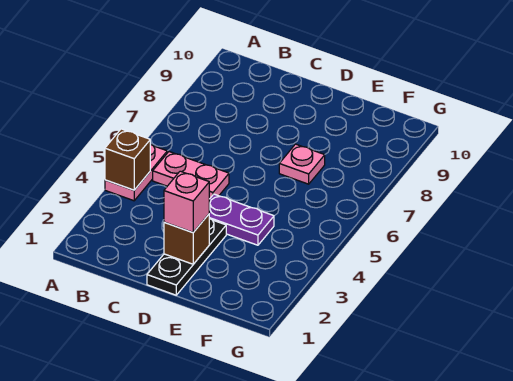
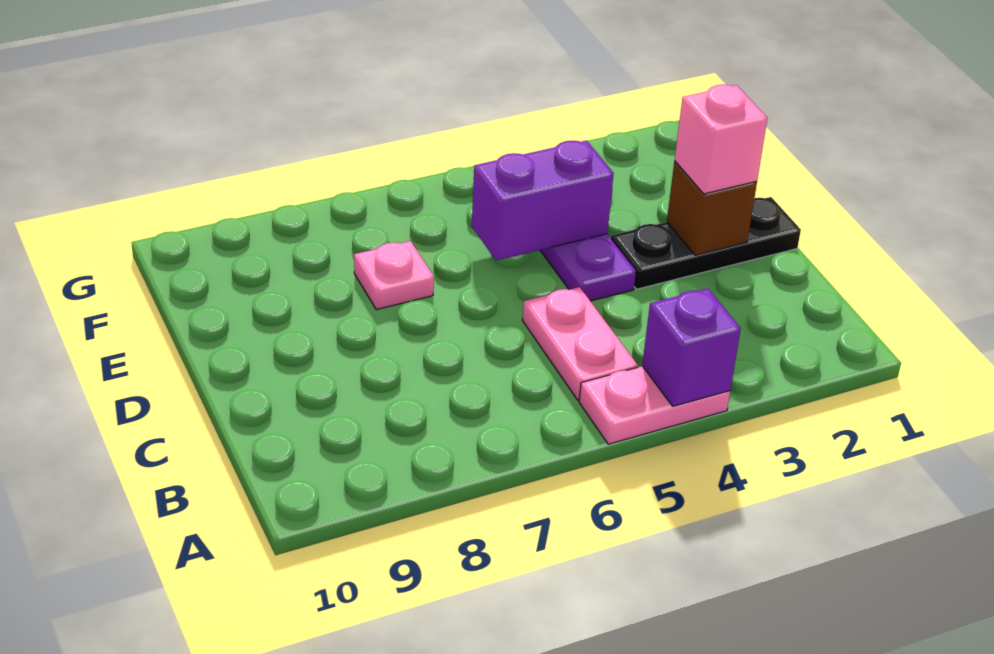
brown brick A4 level 2 -> purple brick A4 level 2
none -> purple brick E4:E5 level 2

